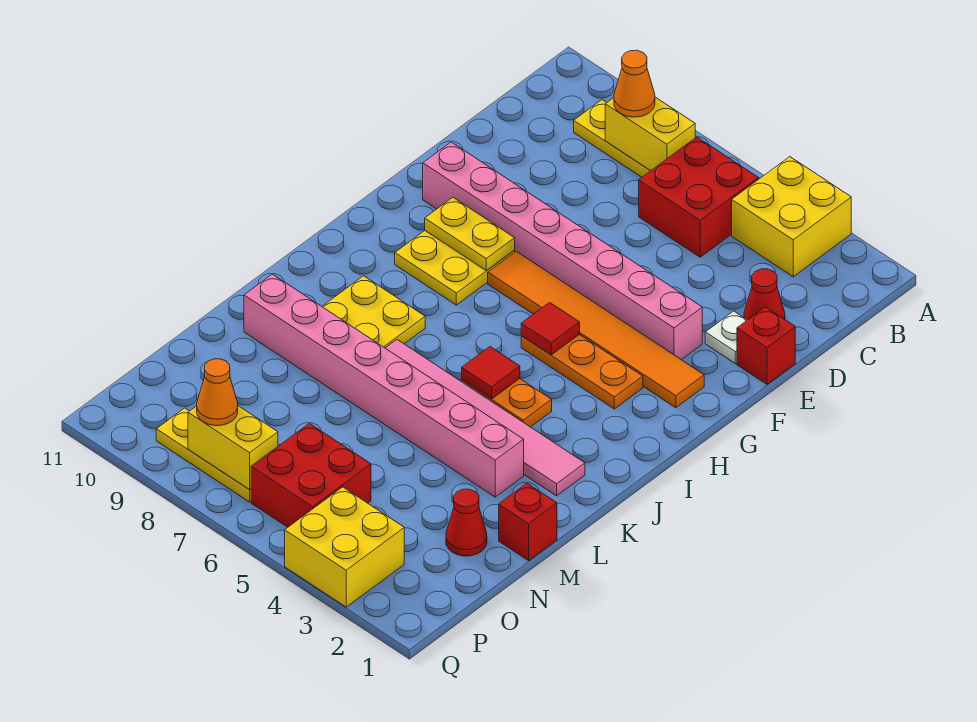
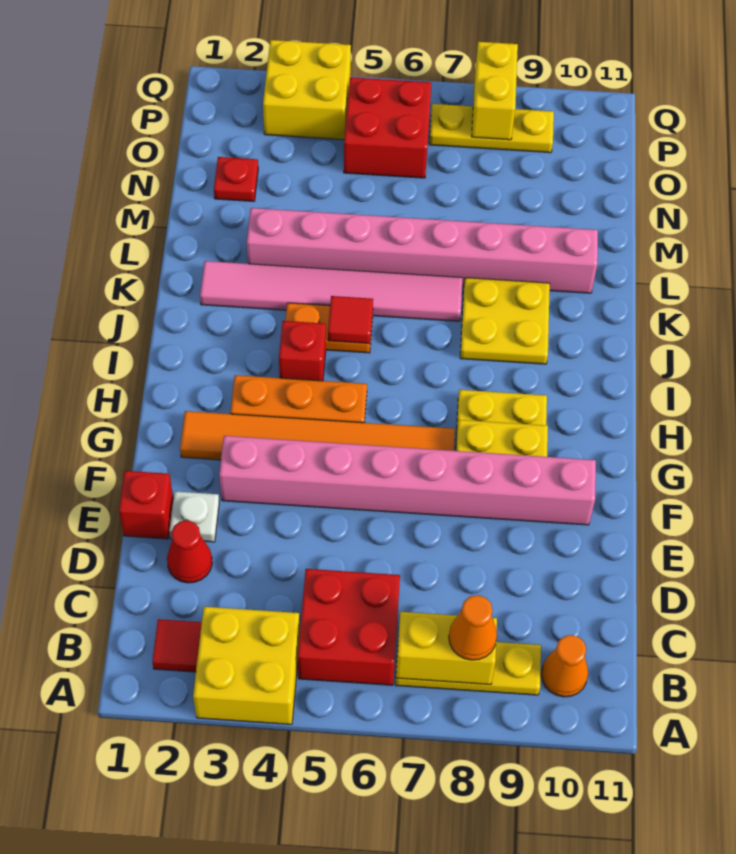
red tile H5 level 2 -> red tile B2 level 1
red brick M1 level 1 -> red brick I4 level 1
red cone N2 level 1 -> red plate N2 level 1
yellow brick P7:P8 level 2 -> yellow brick P8:Q8 level 2
orange cone P8 level 3 -> orange cone B10 level 1

